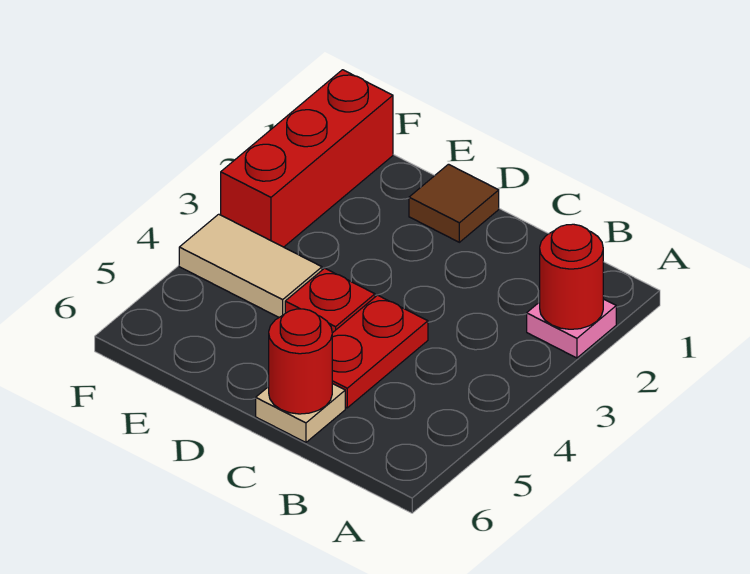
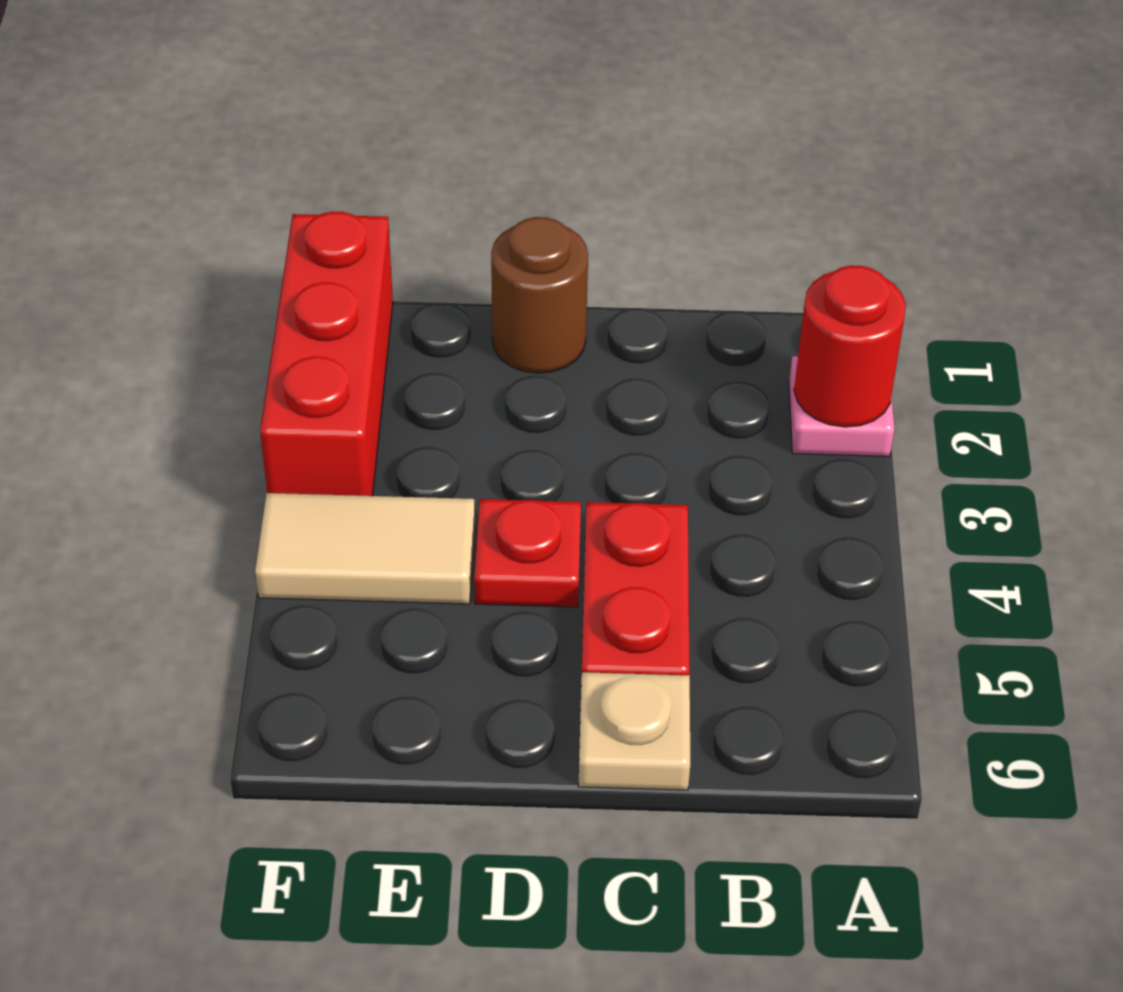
red round brick C6 level 2 -> none
brown tile D1 level 1 -> brown round brick D1 level 1

